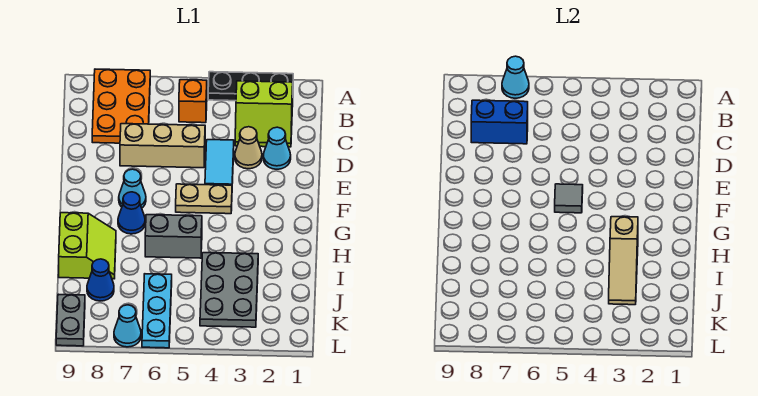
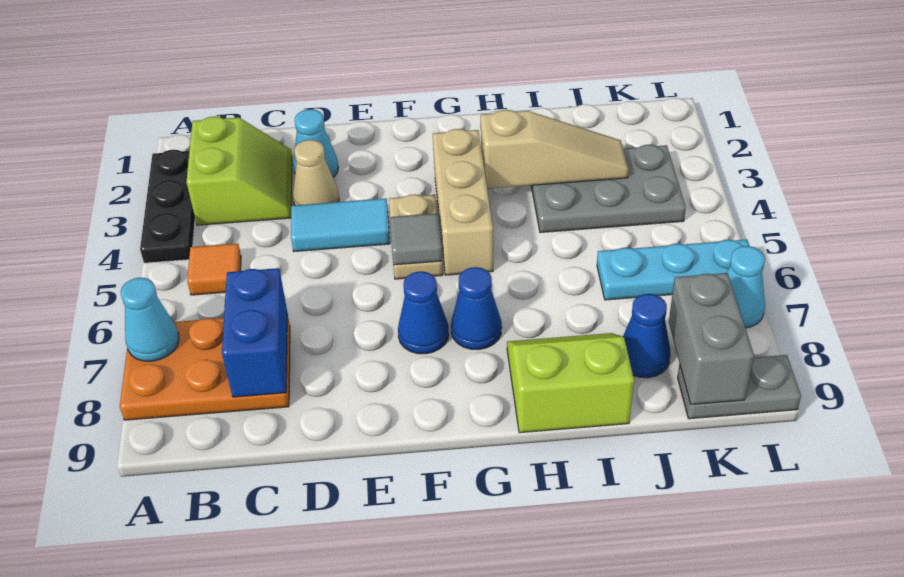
orange brick B5 level 1 -> orange tile B5 level 1
tan brick D5:D7 level 1 -> tan brick G3:G5 level 1
cyan cone F7 level 1 -> blue cone F7 level 1
grey brick H5:H6 level 1 -> grey brick K8:K9 level 2

